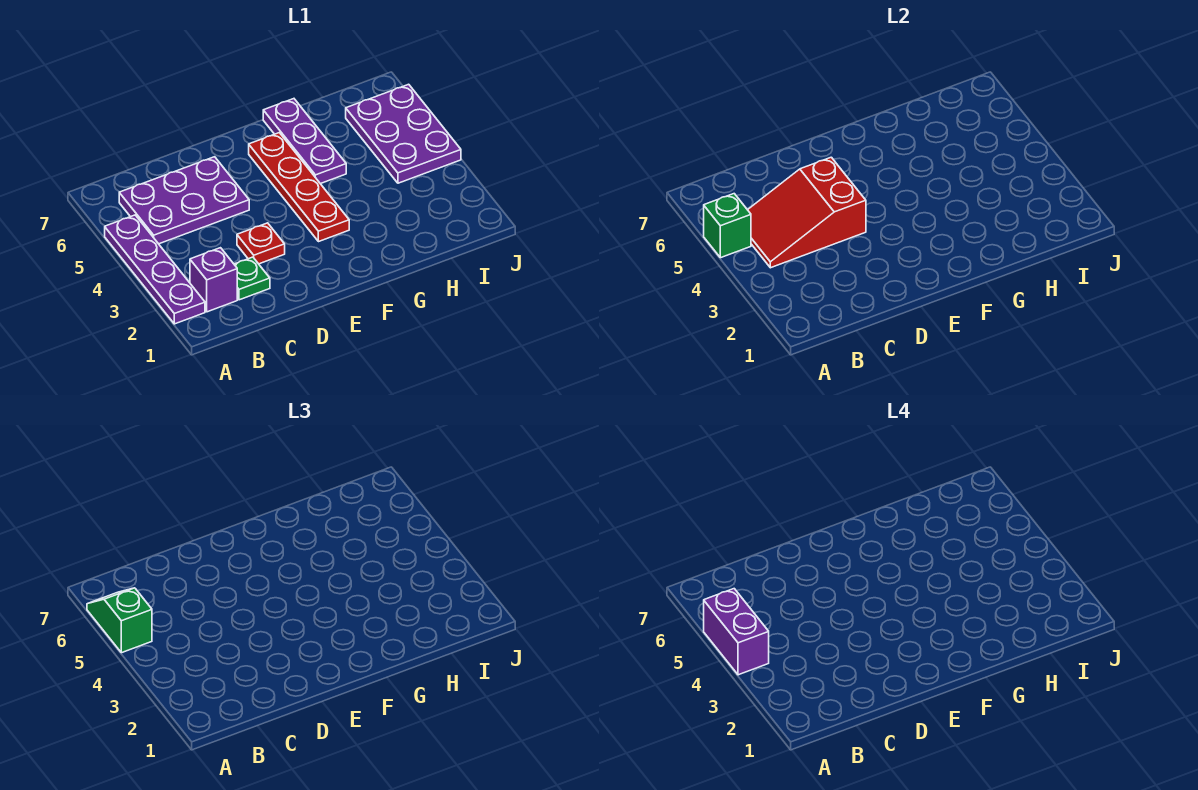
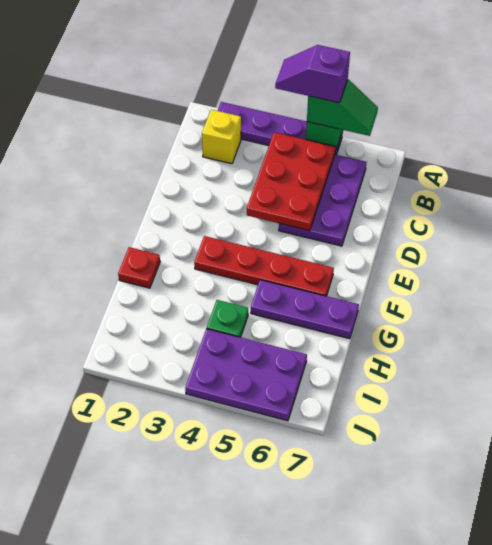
purple brick A4:A5 level 4 -> purple slope A4:A5 level 4 top 5
purple brick B2 level 1 -> yellow brick B2 level 1
red slope B4:D5 level 2 top D -> red plate B4:D5 level 2
green plate C2 level 1 -> green plate H4 level 1
red plate D3 level 1 -> red plate G1 level 1

